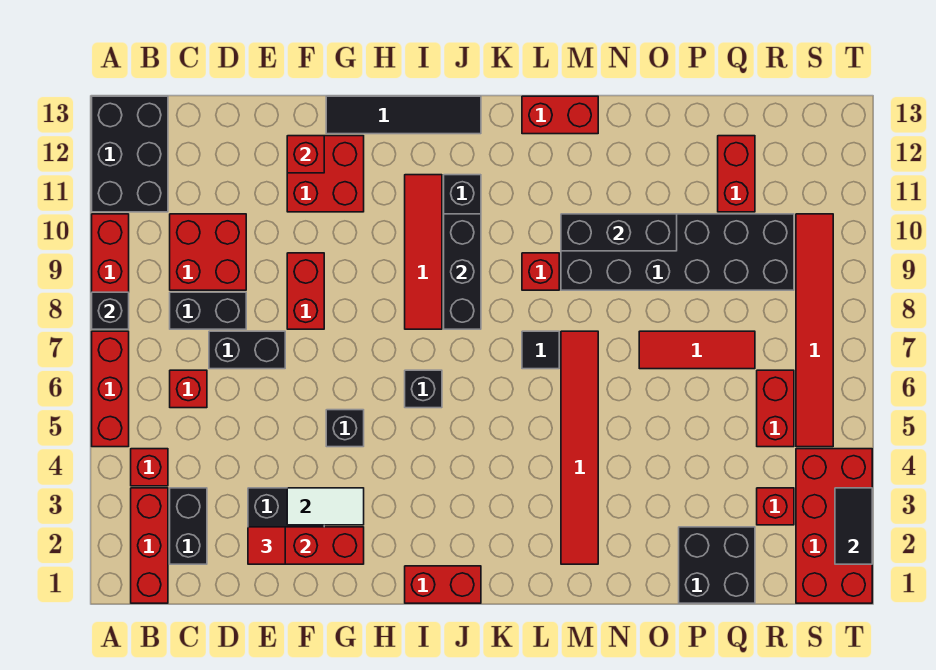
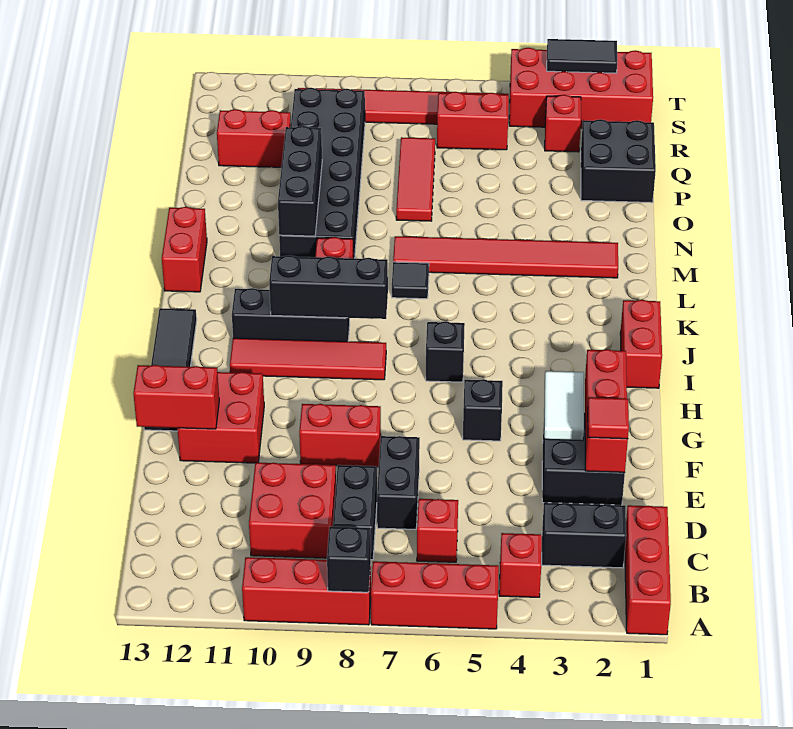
black brick A11:B13 level 1 -> none
red brick B1:B3 level 1 -> red brick A1:C1 level 1
red brick F12 level 2 -> red brick F12:F13 level 2

